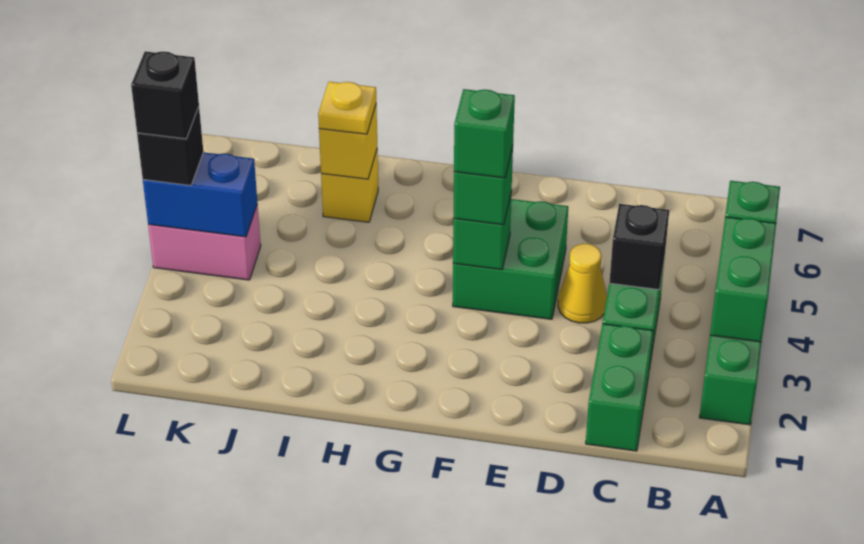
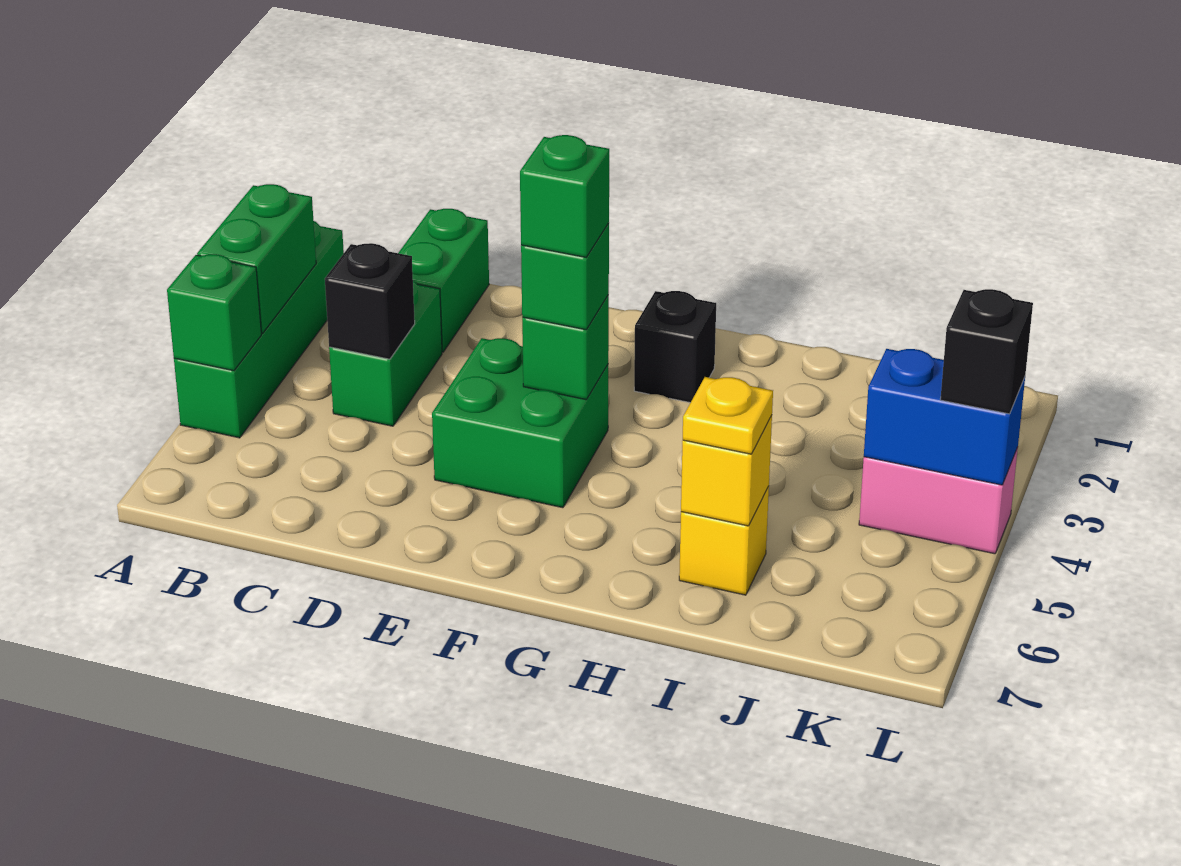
yellow cone D4 level 1 -> none
black brick L4 level 4 -> black brick G2 level 1

